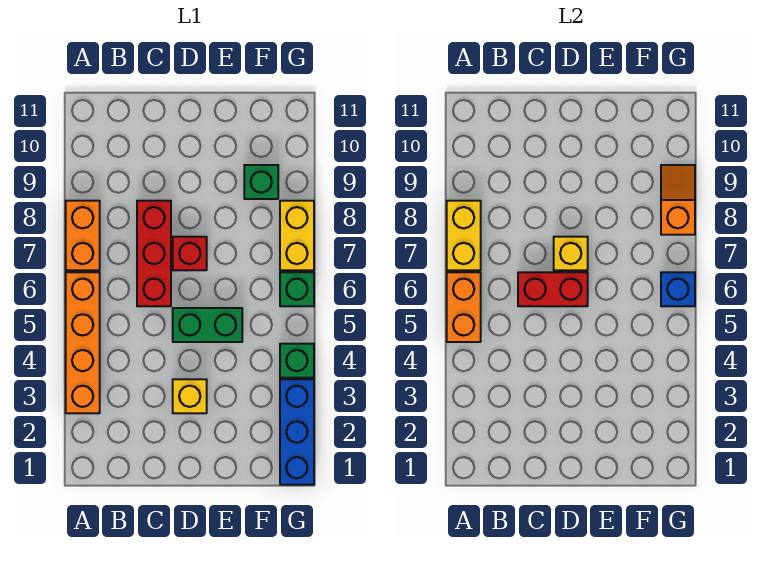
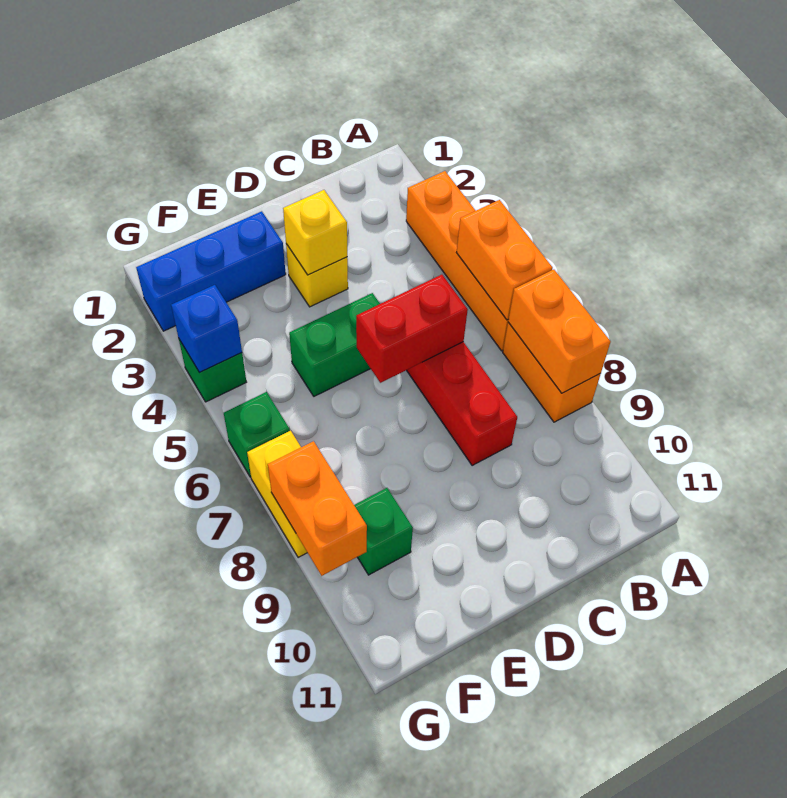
yellow brick A7:A8 level 2 -> orange brick A7:A8 level 2
red brick D7 level 1 -> none
yellow brick D7 level 2 -> yellow brick D3 level 2
blue brick G1:G3 level 1 -> blue brick E2:G2 level 1
blue brick G6 level 2 -> blue brick G4 level 2
orange slope G8:G9 level 2 top 8 -> orange brick G8:G9 level 2

